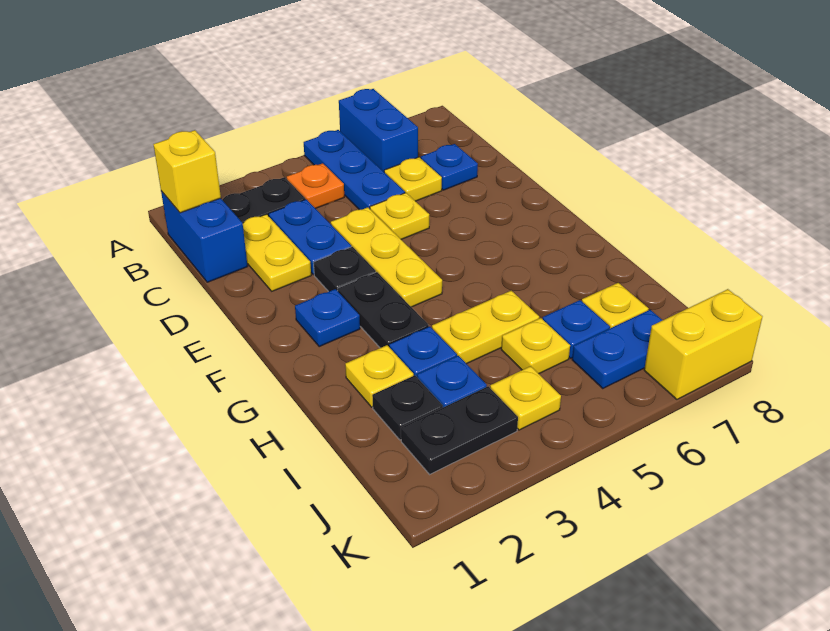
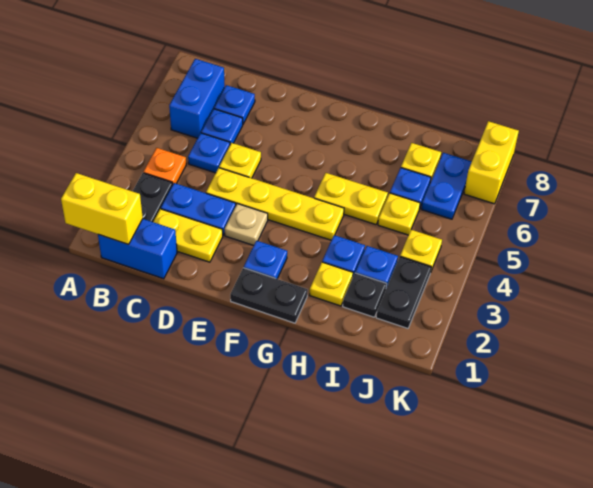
blue plate A5:C5 level 1 -> blue plate C5 level 1
blue brick A6:B6 level 1 -> blue brick B6:B7 level 1
yellow brick B1 level 2 -> yellow brick A1:B1 level 2
yellow plate C6 level 1 -> blue plate C6 level 1
yellow plate D4:F4 level 1 -> yellow plate D4:G4 level 1
black plate E3 level 1 -> tan plate E3 level 1
black plate F3:G3 level 1 -> black plate F1:G1 level 1
yellow plate H4:H5 level 1 -> yellow plate G5:H5 level 1

